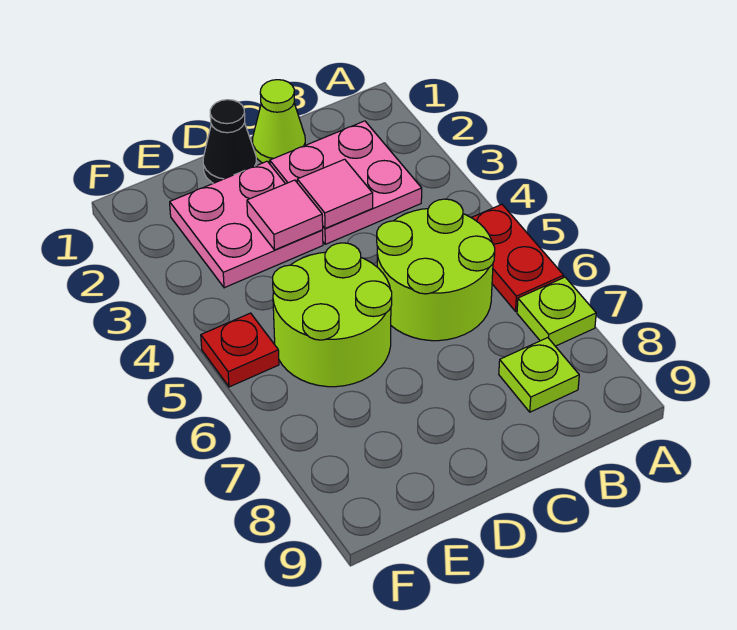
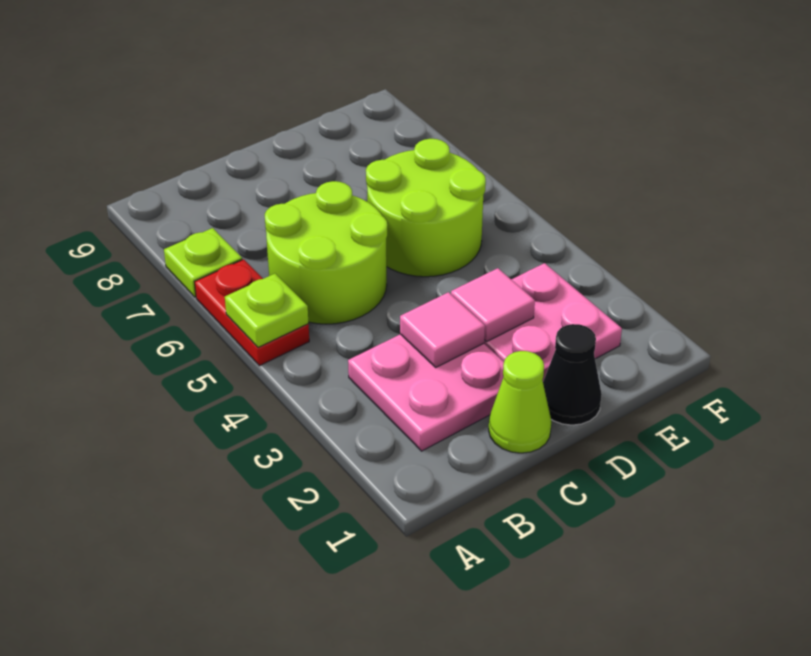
lime plate B8 level 1 -> lime plate A5 level 2
red plate F5 level 1 -> none

